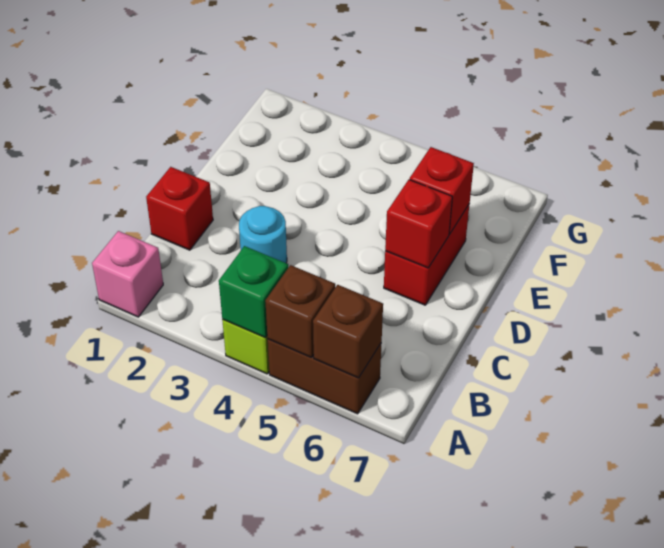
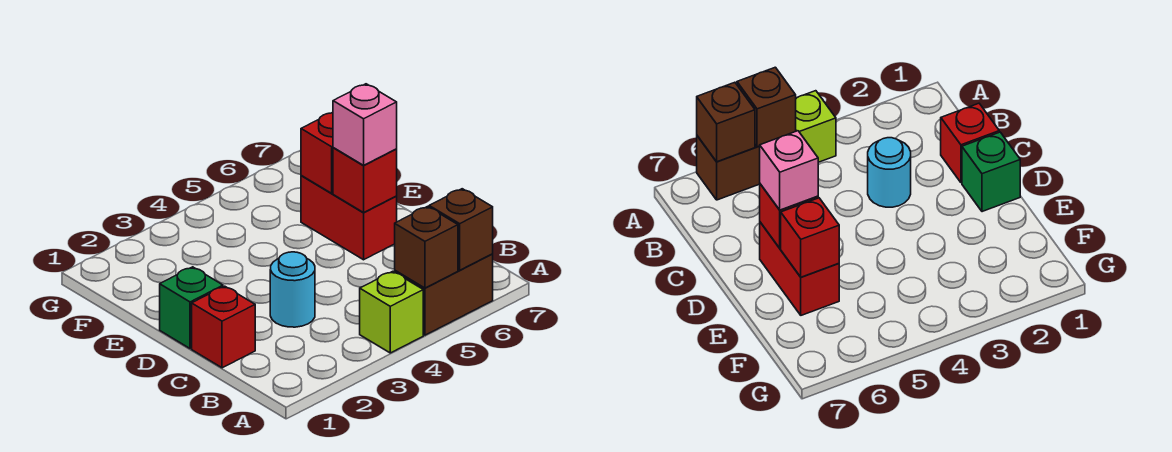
pink brick A1 level 1 -> pink brick D6 level 3
green brick A4 level 2 -> green brick D1 level 1

